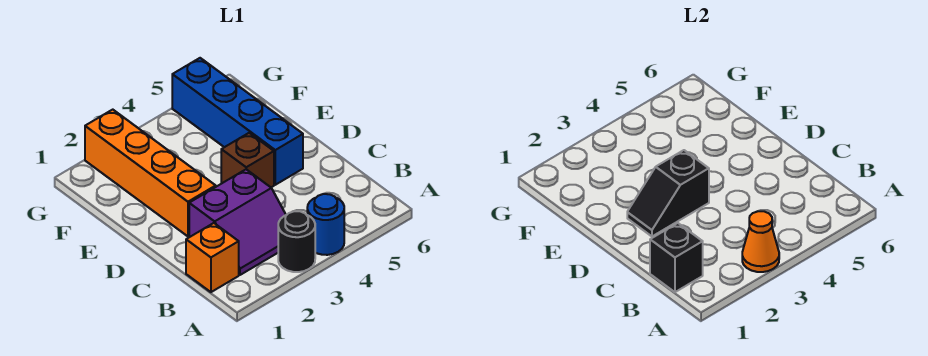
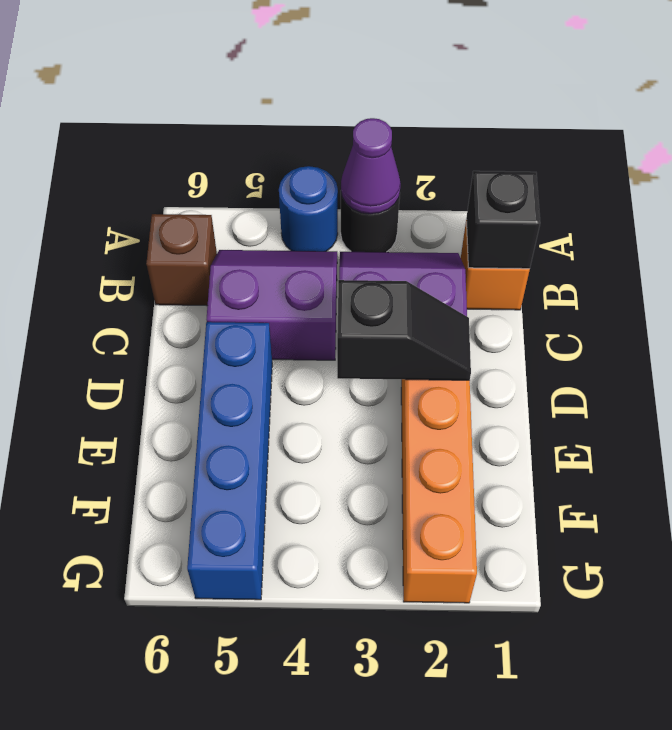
orange cone A3 level 2 -> purple cone A3 level 2
none -> purple slope B4:C5 level 1 top C
brown brick D4 level 1 -> brown brick B6 level 1

